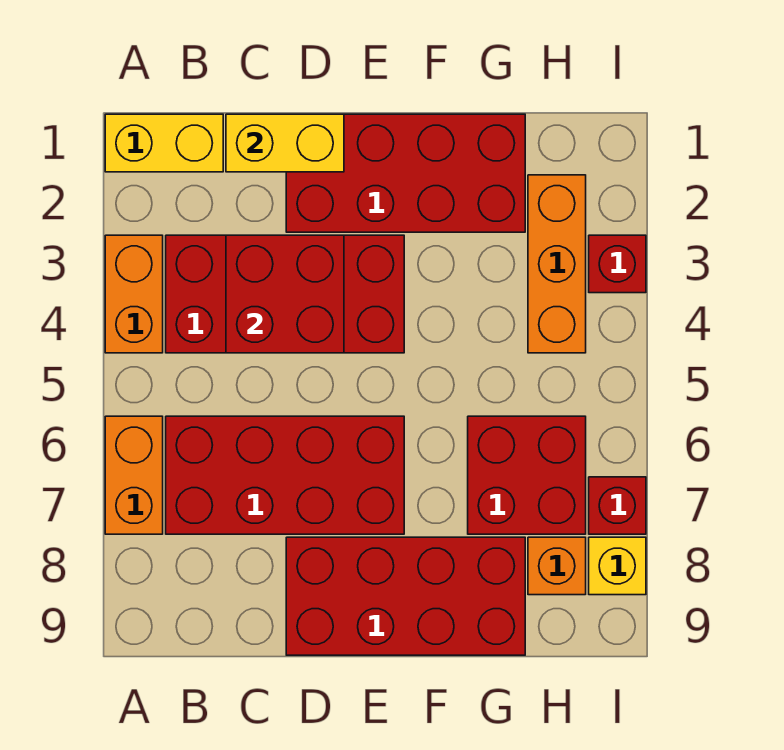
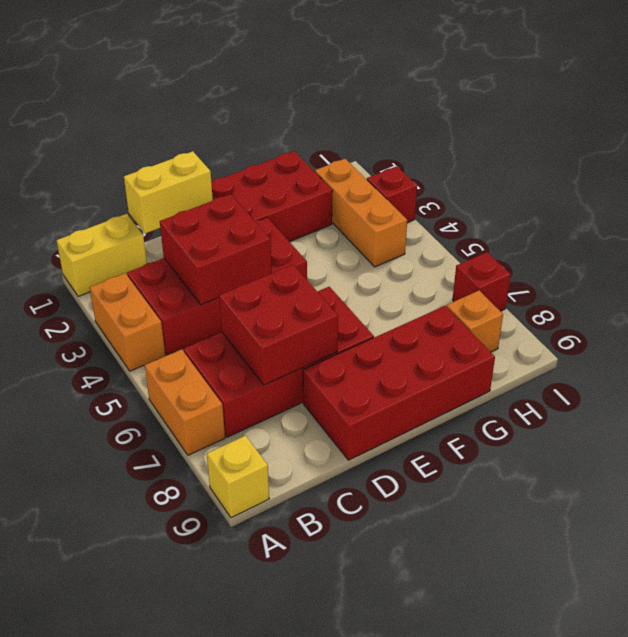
red brick G6:H7 level 1 -> red brick C6:D7 level 2
yellow brick I8 level 1 -> yellow brick A9 level 1

